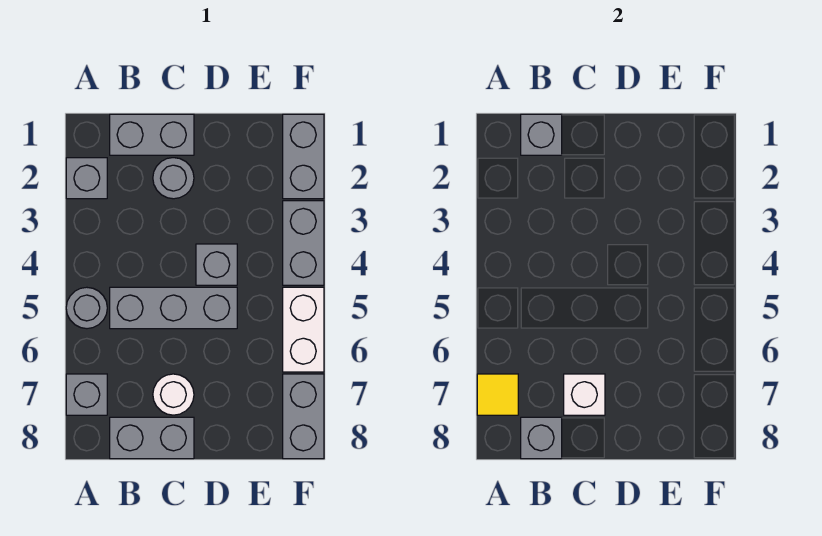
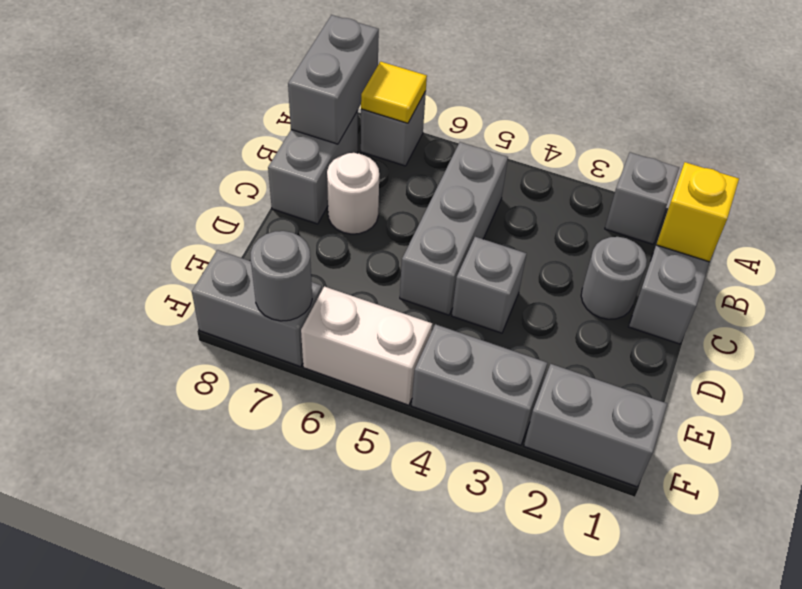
grey round brick A5 level 1 -> grey round brick F7 level 2
grey brick B1 level 2 -> yellow brick B1 level 2
grey brick B8 level 2 -> grey brick A8:B8 level 2
white brick C7 level 2 -> none

